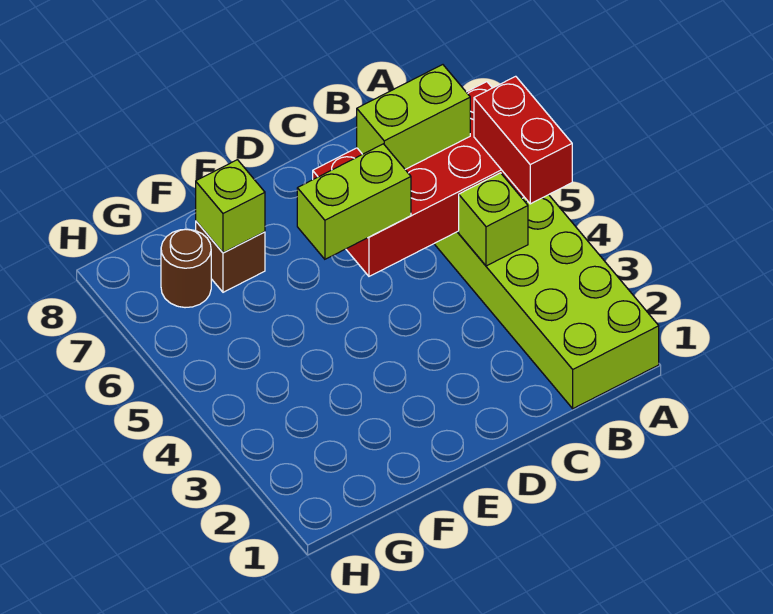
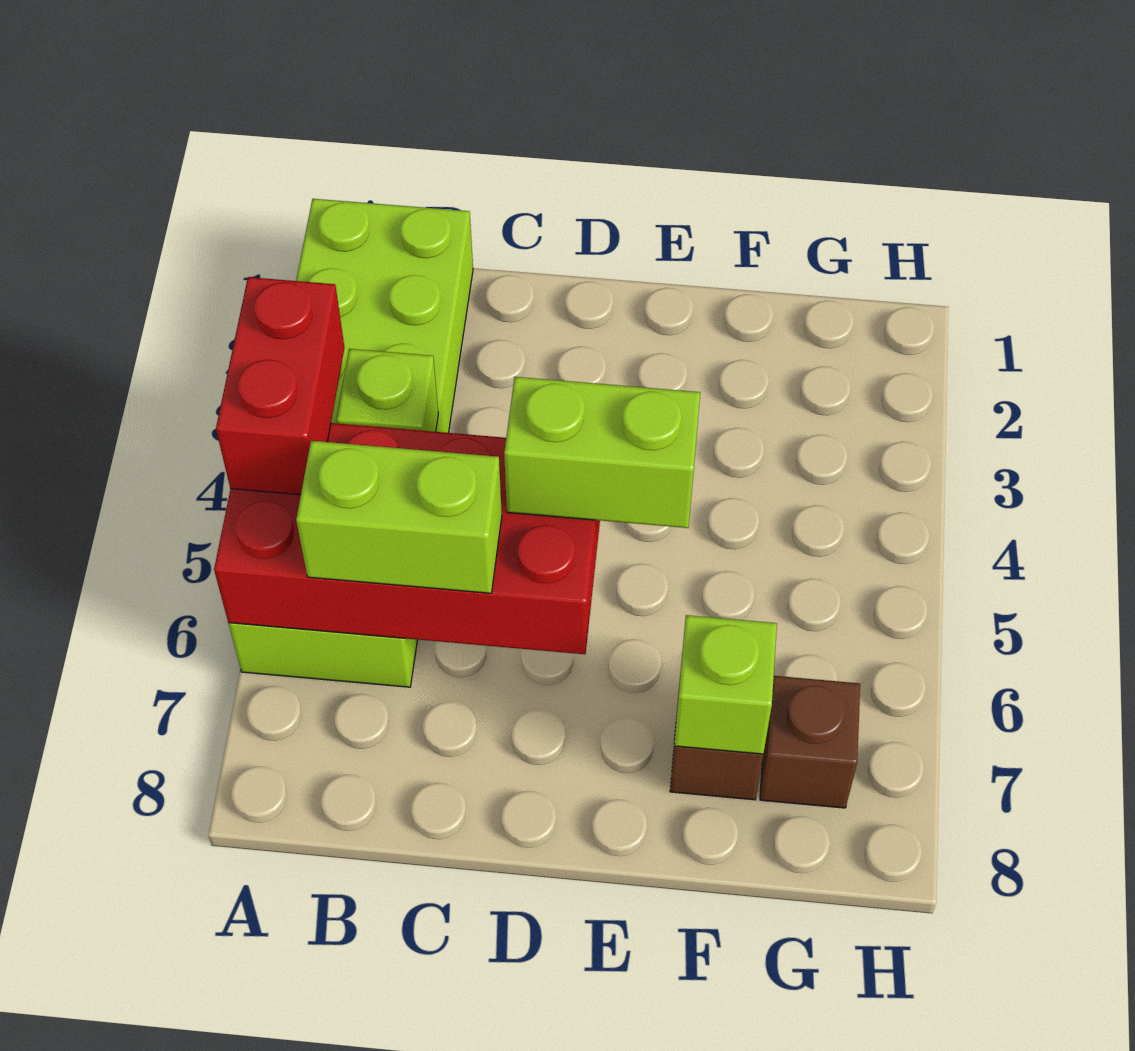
brown round brick G7 level 1 -> brown brick G7 level 1

